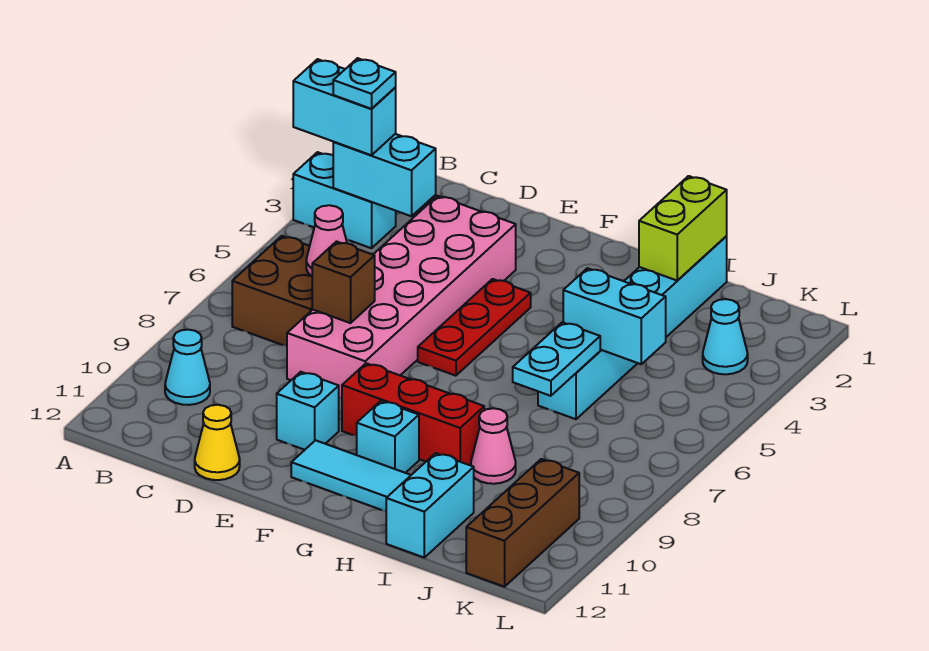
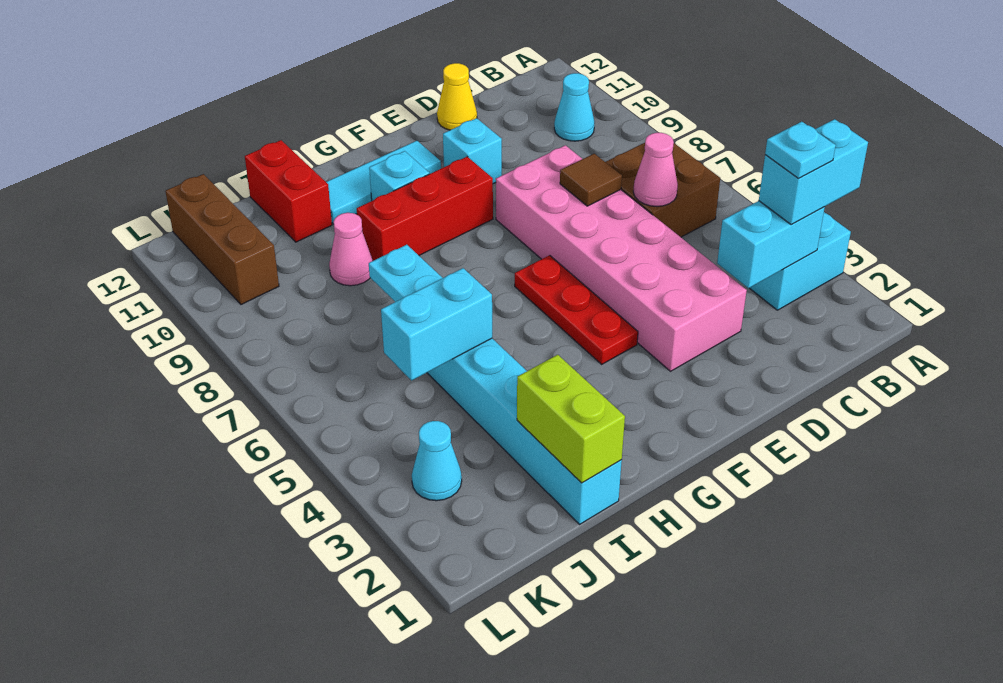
brown brick D7 level 2 -> brown tile D7 level 2
cyan brick I11:I12 level 1 -> red brick I11:I12 level 1

